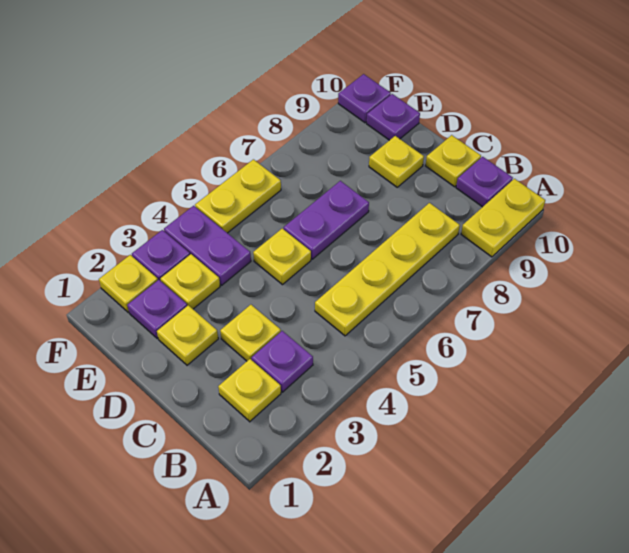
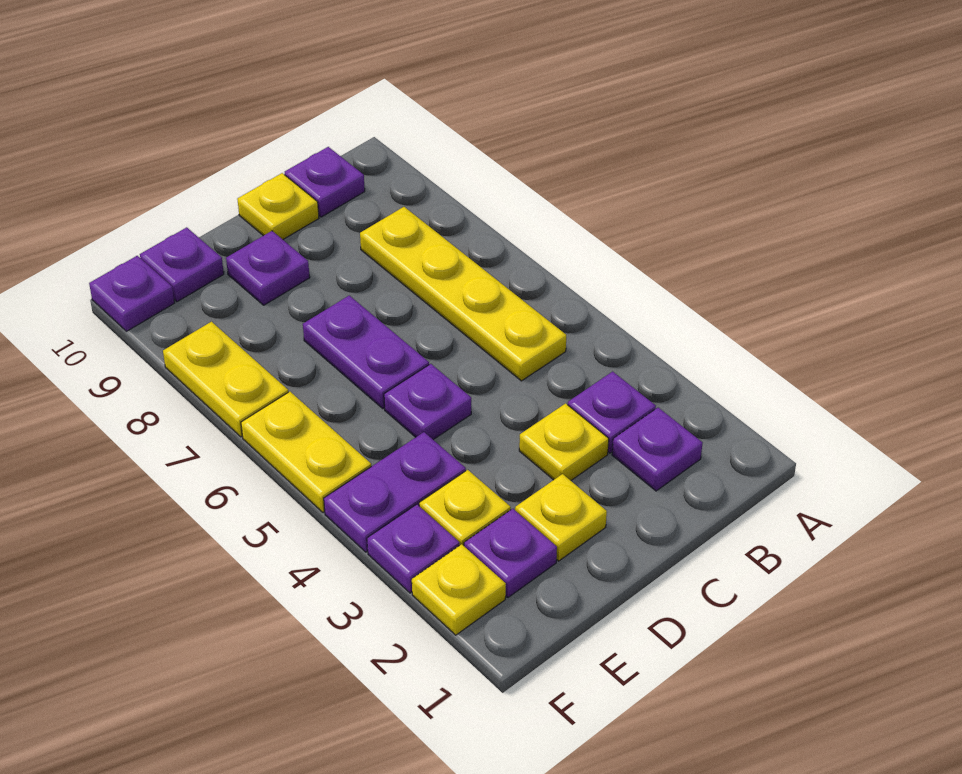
yellow plate A9:A10 level 1 -> yellow plate F7:F8 level 1
yellow plate B2 level 1 -> purple plate B2 level 1
yellow plate D5 level 1 -> purple plate D5 level 1
yellow plate D9 level 1 -> purple plate D9 level 1

